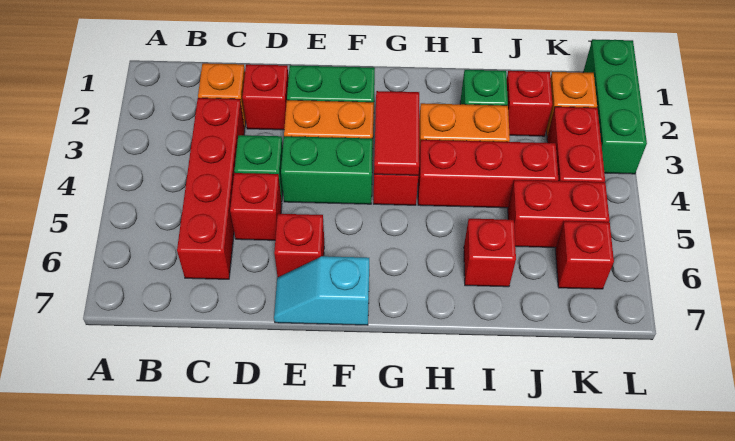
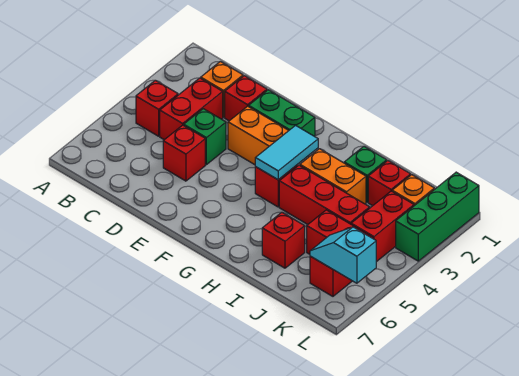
red brick C3:C6 level 1 -> red brick C3:C4 level 1
green brick E4:F4 level 1 -> none
red brick E6 level 1 -> red brick B4 level 1
cyan slope E7:F7 level 1 top F -> cyan slope K6:L6 level 2 top L
red tile G3:G4 level 2 -> cyan tile G3:G4 level 2

